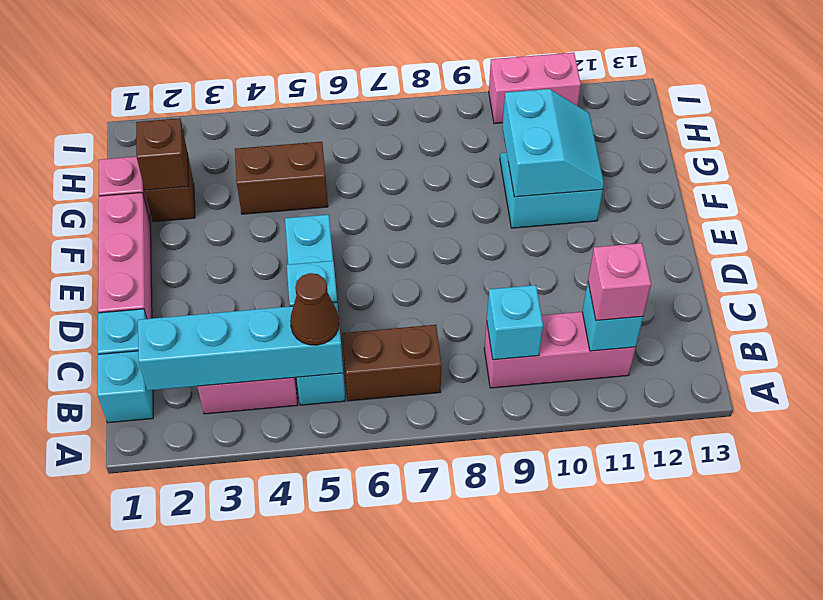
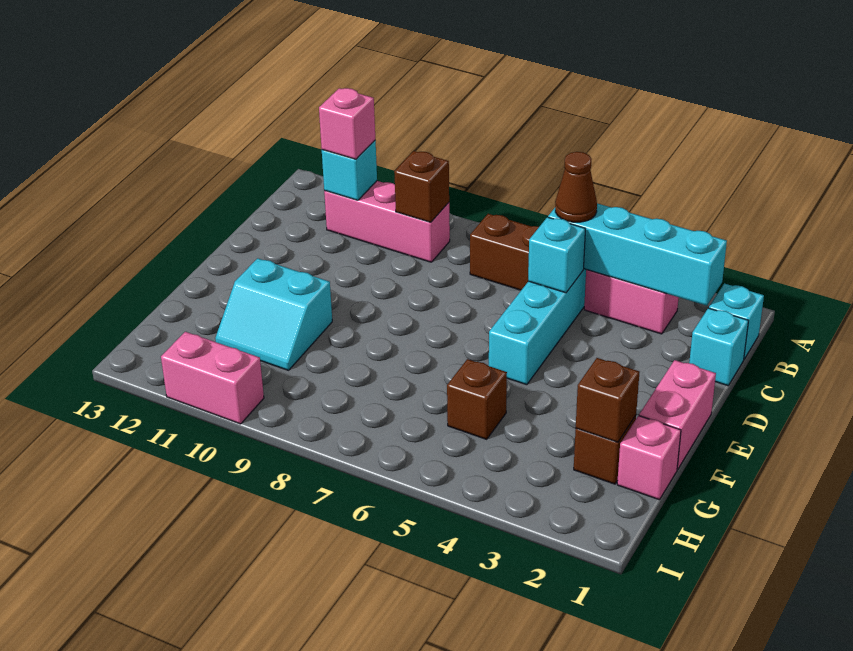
cyan brick B9 level 2 -> brown brick B9 level 2
pink brick D1:F1 level 1 -> pink brick E1:F1 level 1
cyan slope F10:G11 level 2 top 10 -> none
brown brick G4:G5 level 1 -> brown brick G5 level 1

